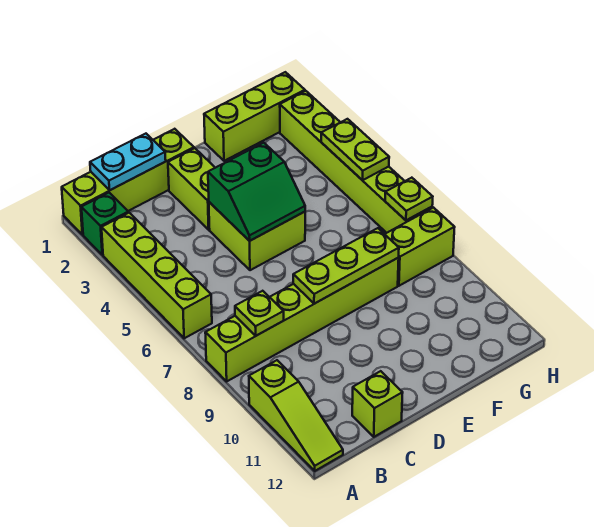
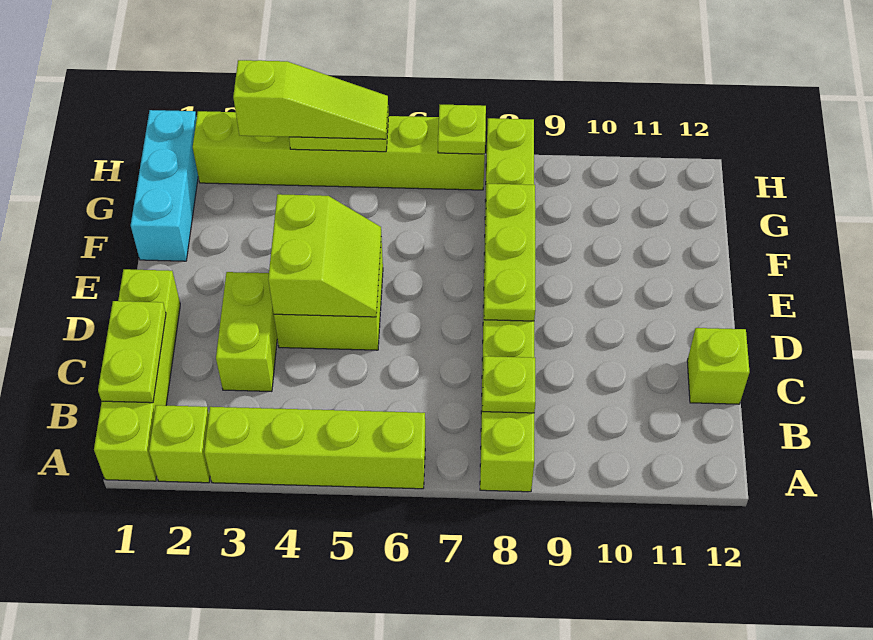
green brick A2 level 1 -> lime brick A2 level 1
lime slope A10:A12 level 1 top 10 -> lime slope H3:H5 level 3 top 3
cyan plate B1:C1 level 2 -> lime plate B1:C1 level 2
lime brick D2:D3 level 1 -> lime brick C3:D3 level 1
green slope D4:E5 level 2 top 4 -> lime slope D4:E5 level 2 top 4
lime brick F1:H1 level 1 -> cyan brick F1:H1 level 1

